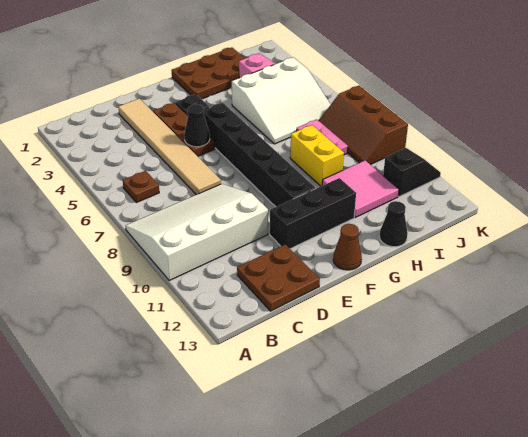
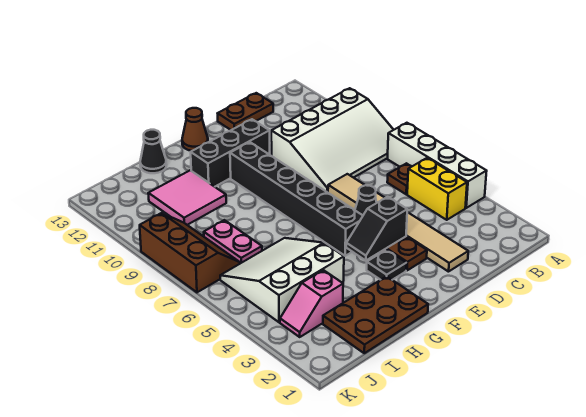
none -> white brick A4:A7 level 1
brown plate C12:D13 level 1 -> brown plate C13:D13 level 1
yellow brick H8:H9 level 1 -> yellow brick B4:B5 level 1
black slope J11:K11 level 1 top J -> black slope E4:F4 level 2 top E

